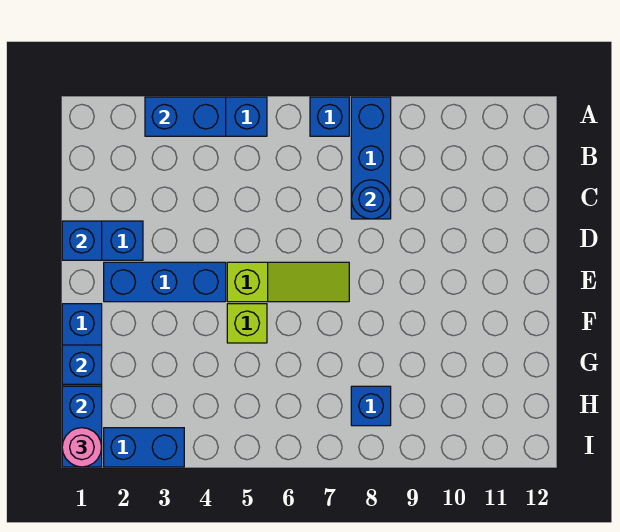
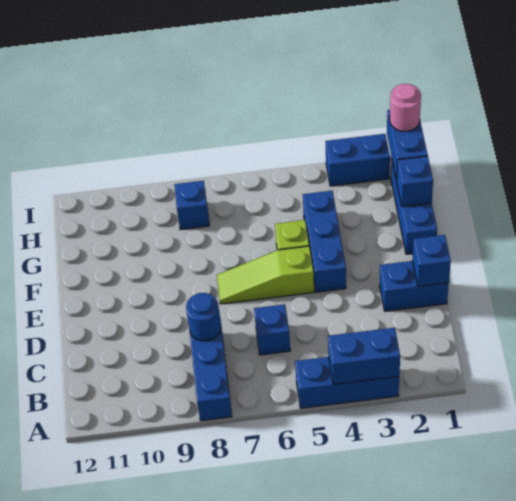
blue brick A7 level 1 -> blue brick C6 level 1
blue brick E2:E4 level 1 -> blue brick E4:G4 level 1

